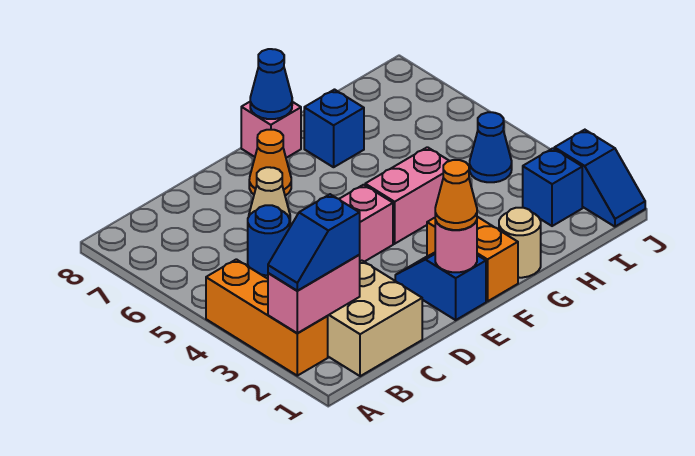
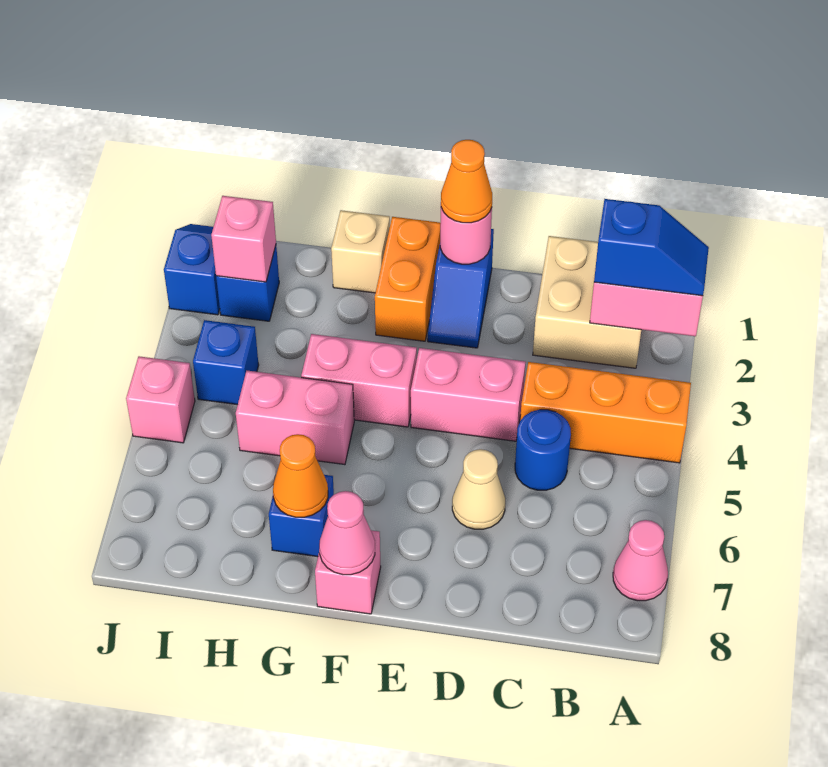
orange brick A2:A4 level 1 -> orange brick A4:C4 level 1
none -> pink cone A7 level 1
orange cone E7 level 1 -> orange cone G7 level 2
blue cone F8 level 2 -> pink cone F8 level 2
tan round brick G1 level 1 -> tan brick G1 level 1
none -> pink brick G5:H5 level 1
none -> pink brick I2 level 2
blue cone I4 level 1 -> blue brick I4 level 1
none -> pink brick J5 level 1

